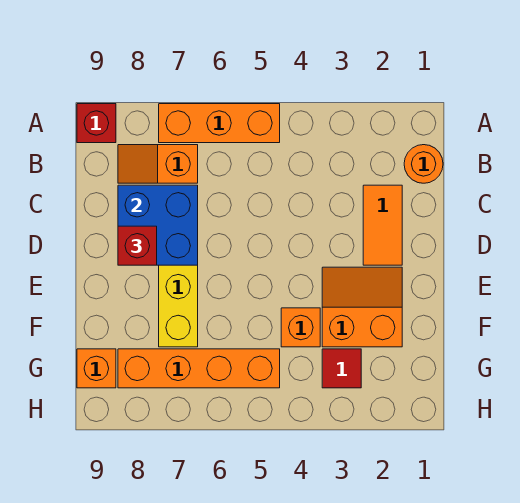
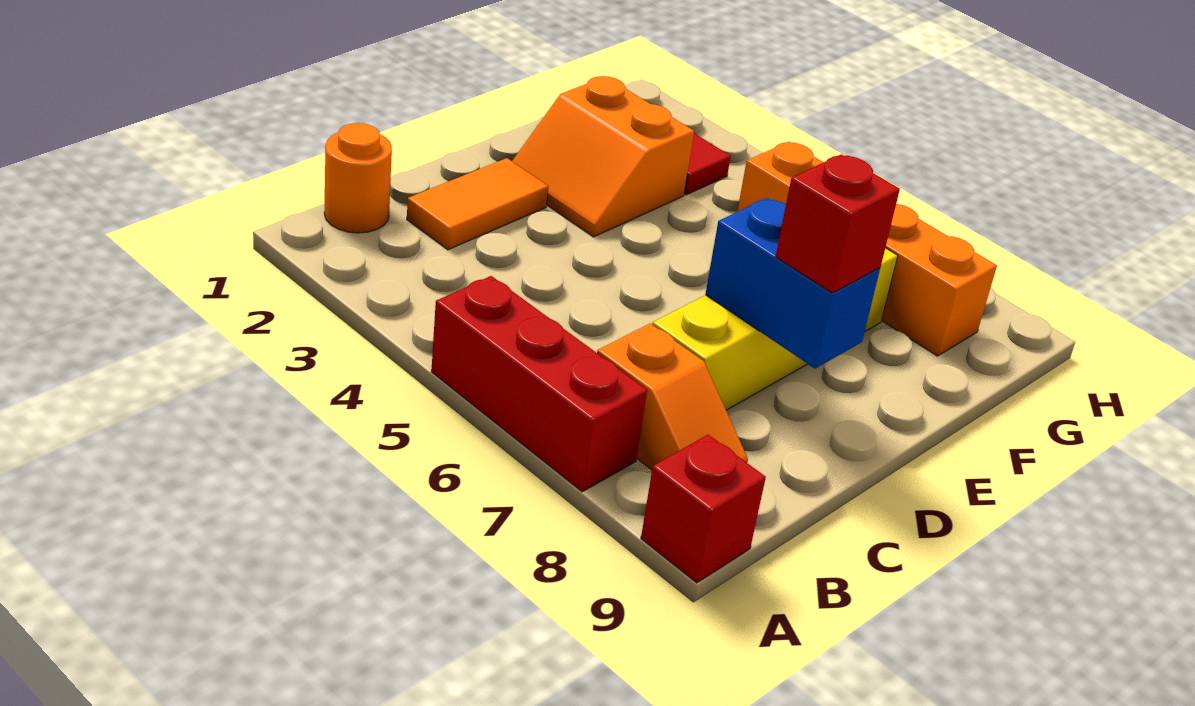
orange brick A5:A7 level 1 -> red brick A5:A7 level 1
blue brick C7:D8 level 2 -> blue brick D7:D8 level 2
orange brick F4 level 1 -> none
orange brick G9 level 1 -> none

